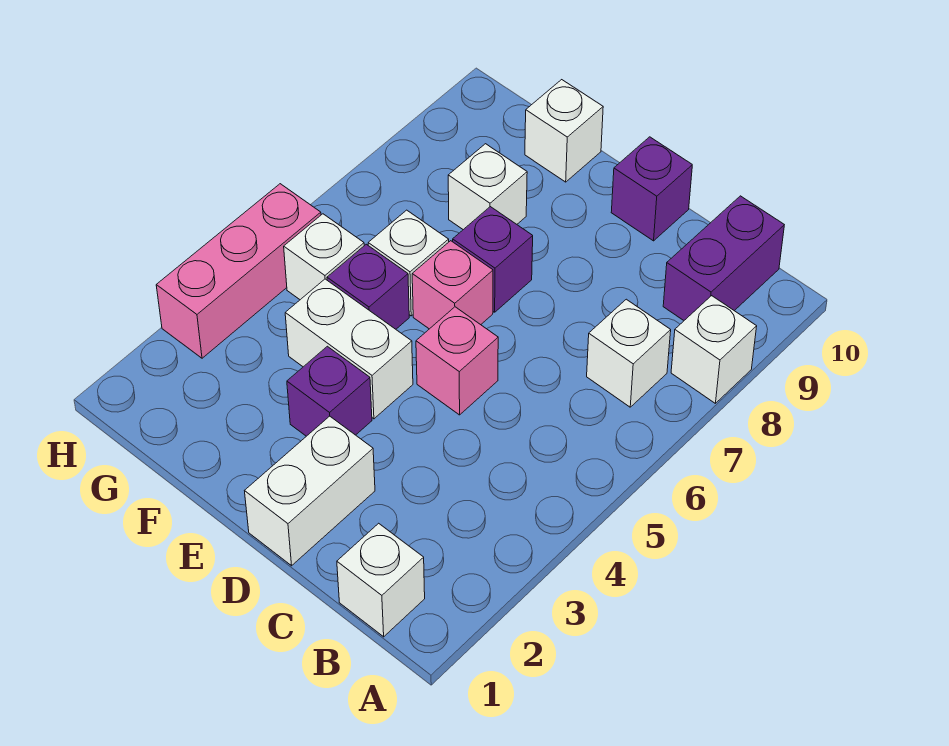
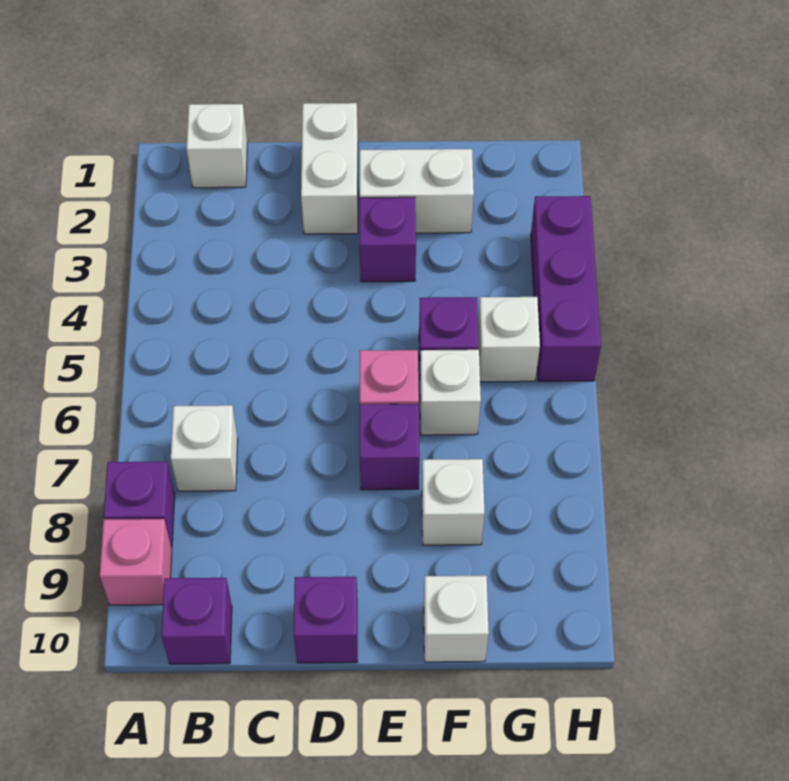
white brick A8 level 1 -> purple brick A8 level 1
purple brick B9:B10 level 1 -> purple brick B10 level 1
pink brick D5 level 1 -> pink brick A9 level 1
white brick E4:F4 level 1 -> white brick E2:F2 level 1
pink brick H3:H5 level 1 -> purple brick H3:H5 level 1

